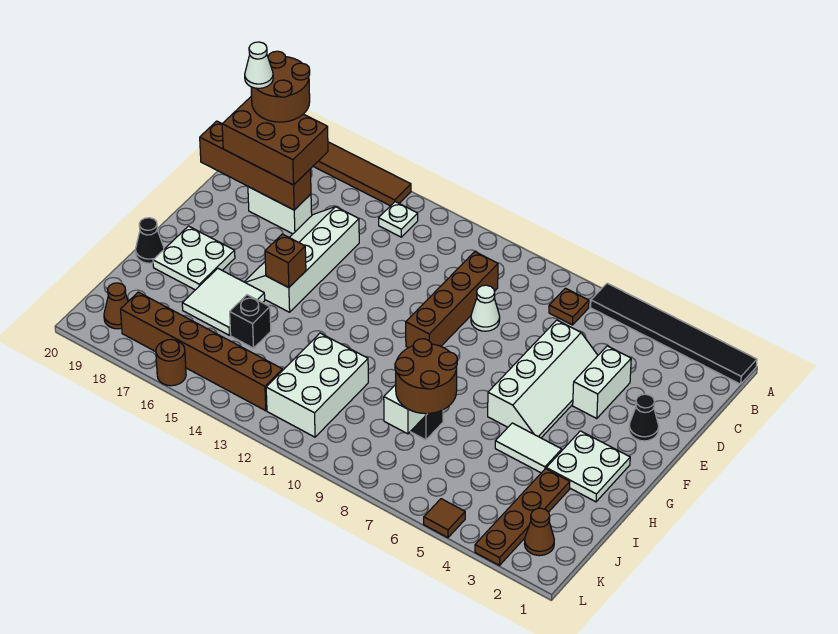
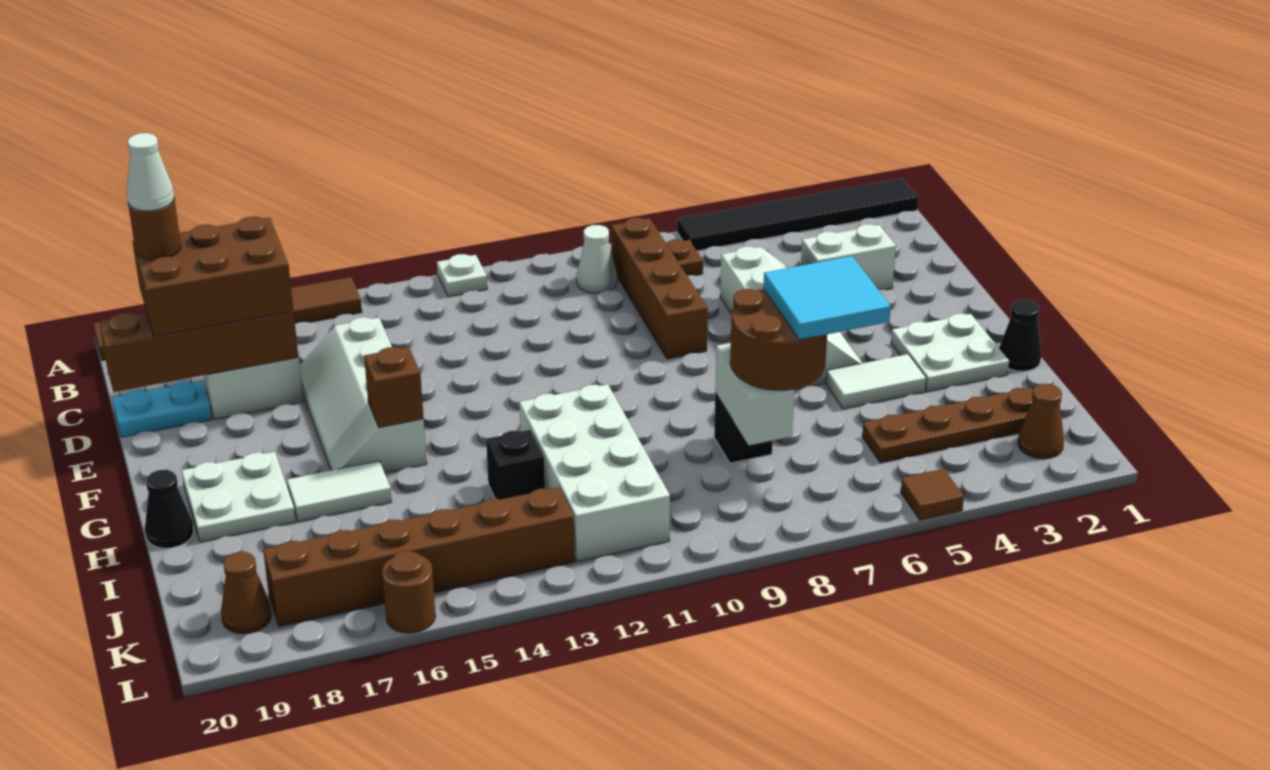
white plate B14 level 1 -> white plate A12 level 1
brown round brick B18:C19 level 4 -> brown round brick C19 level 4
brown brick C10:F10 level 1 -> brown brick B8:E8 level 1
white brick D4:E4 level 1 -> white brick D3:D4 level 1
white cone D9 level 1 -> white cone B9 level 1
none -> cyan plate D19:D20 level 1
black cone E2 level 1 -> black cone H1 level 1
white tile H16:I17 level 1 -> white tile H16:H17 level 1
brown plate I3:L3 level 1 -> brown plate J2:J5 level 1
none -> cyan tile I6:J7 level 4
white brick I11:K12 level 1 -> white brick H11:K12 level 1
black brick I15 level 1 -> black brick I13 level 1

